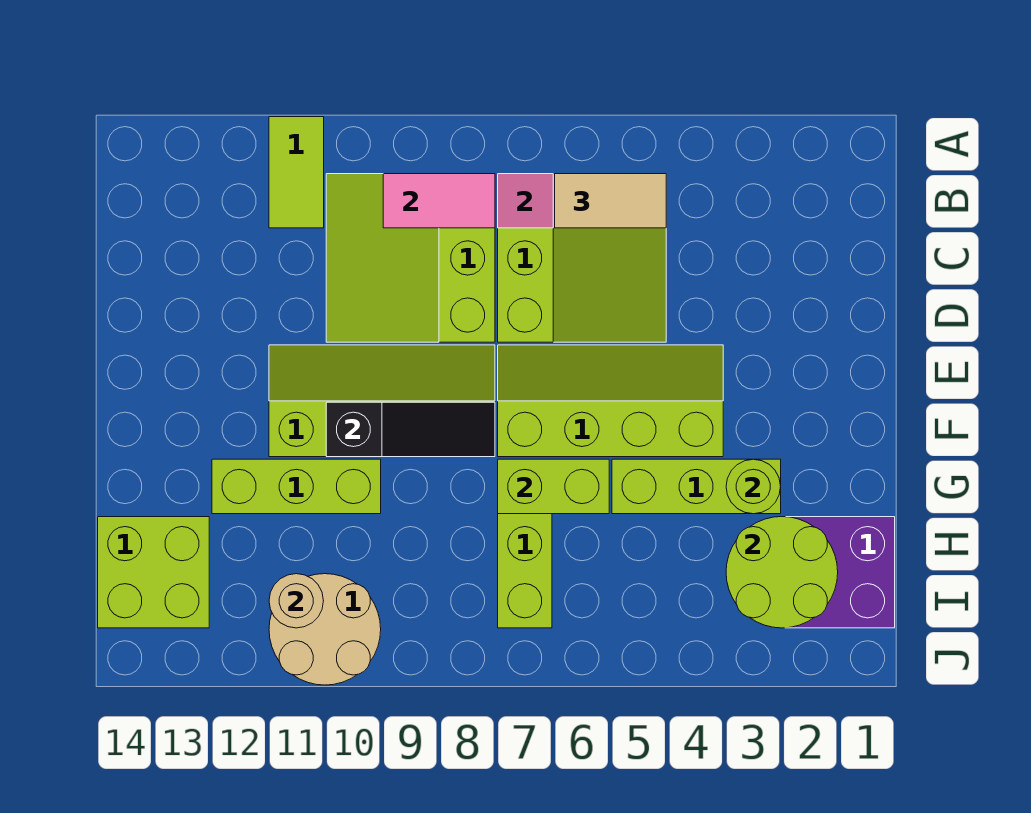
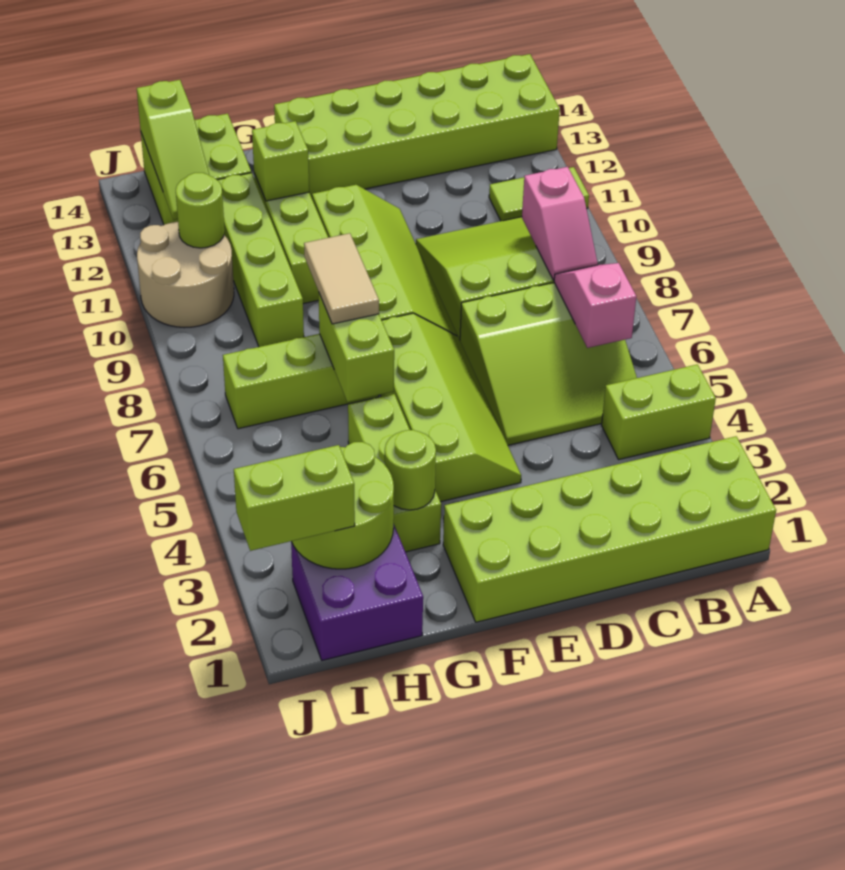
none -> lime brick A1:F2 level 1
none -> lime brick A4:B4 level 1
none -> lime brick A13:F14 level 1
tan tile B5:B6 level 3 -> tan tile G7:G8 level 3
pink tile B8:B9 level 2 -> pink slope B8:B9 level 2 top 9
black slope F8:F10 level 2 top 10 -> none
none -> lime brick G12 level 2
none -> lime brick H9:H12 level 1
none -> lime brick I2:J2 level 3
tan round brick I11 level 2 -> lime round brick I11 level 2
none -> lime slope I12:I14 level 2 top 14

